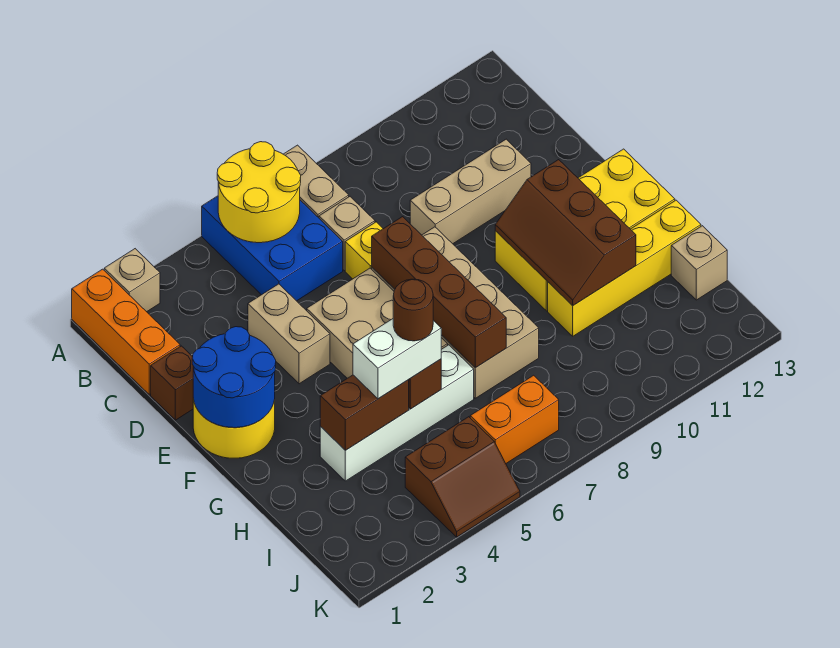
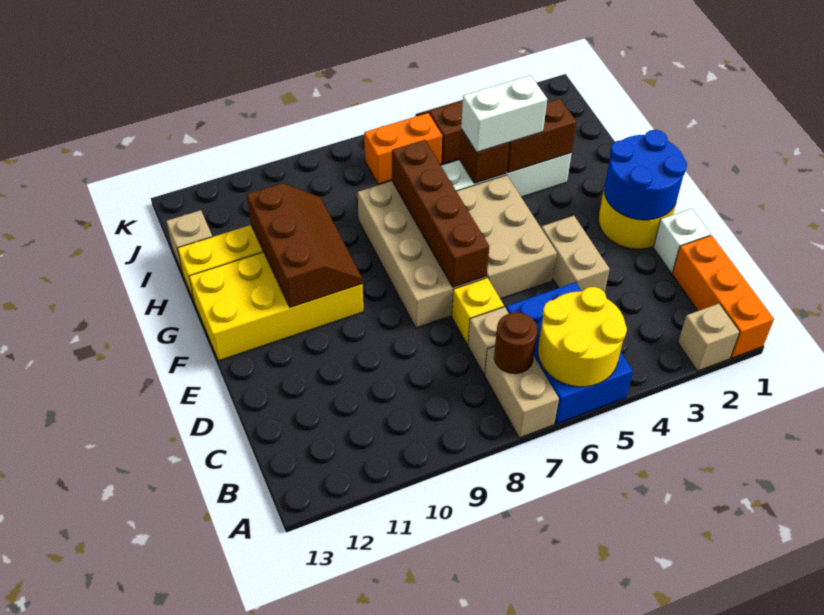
brown brick D1 level 1 -> white brick D1 level 1
tan brick D9:D11 level 1 -> none
brown round brick H5 level 4 -> brown round brick B7 level 2

